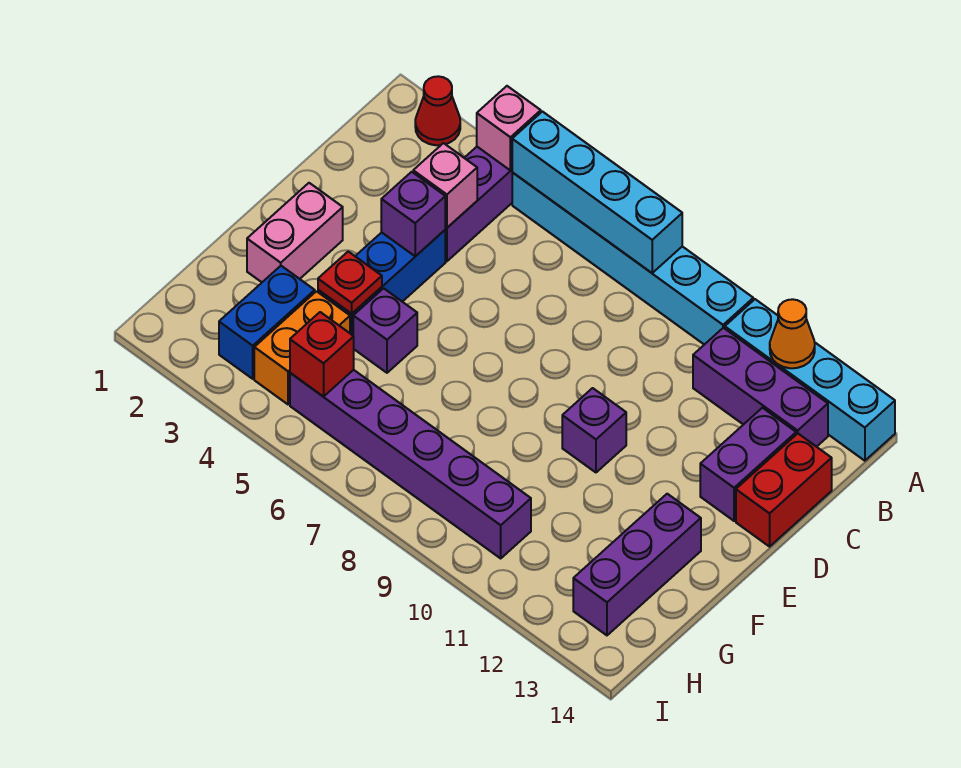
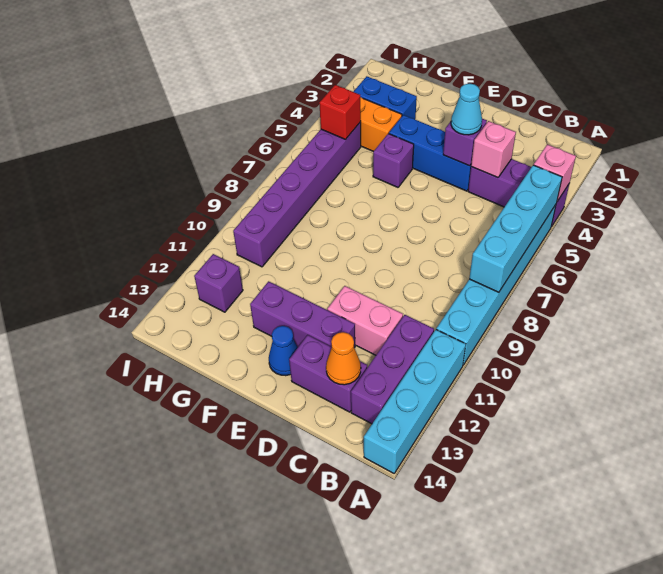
red cone A2 level 1 -> none
orange cone A12 level 2 -> orange cone C13 level 2
red brick C14:D14 level 1 -> none
none -> cyan cone D4 level 3
pink brick E2:F2 level 1 -> pink brick C11:D11 level 1
purple brick E10 level 1 -> purple brick H12 level 1
none -> blue cone E13 level 1
red plate F4 level 2 -> none
purple brick F13:H13 level 1 -> purple brick D12:F12 level 1

